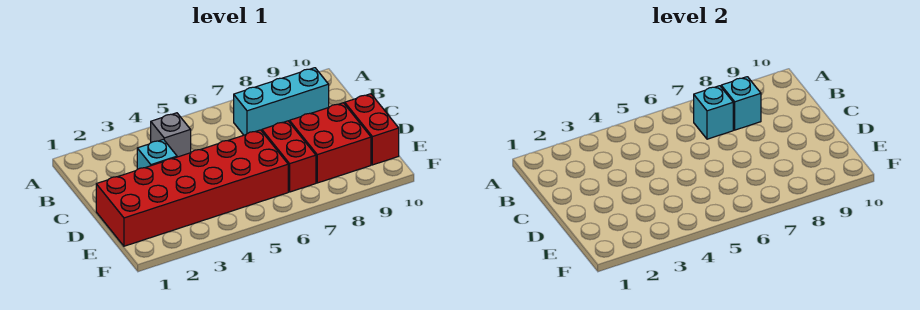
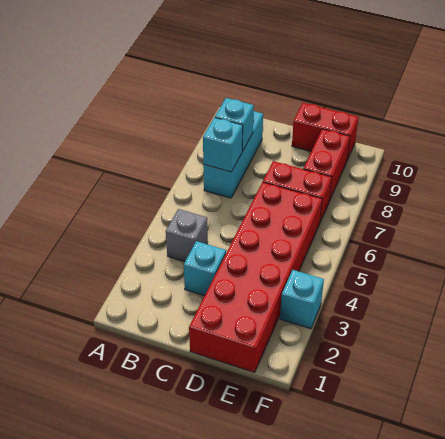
red brick D8:E9 level 1 -> red brick E8:E9 level 1
none -> cyan brick F3 level 1

